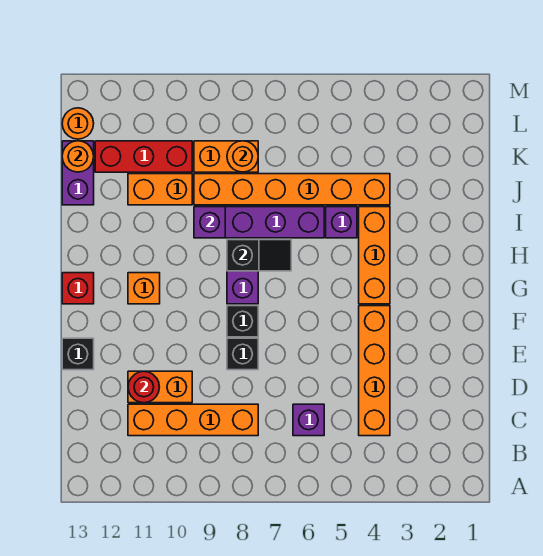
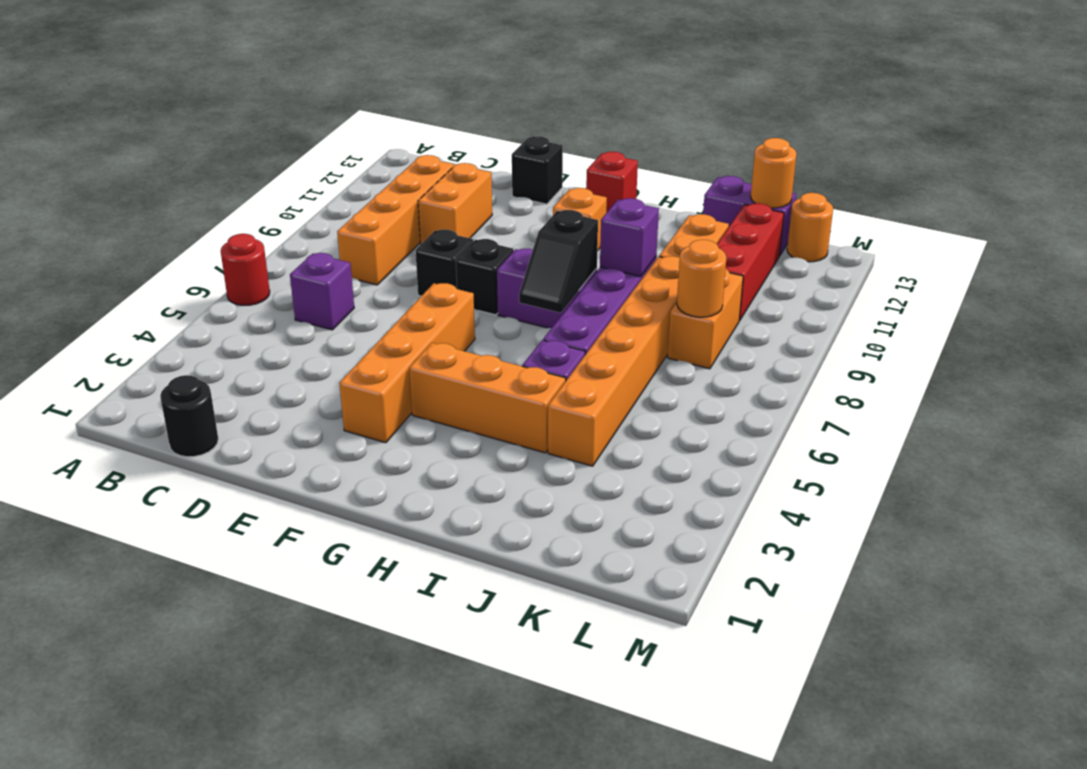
none -> black round brick C1 level 1
orange brick C4:F4 level 1 -> orange brick F3:F6 level 1
red round brick D11 level 2 -> red round brick A6 level 1

